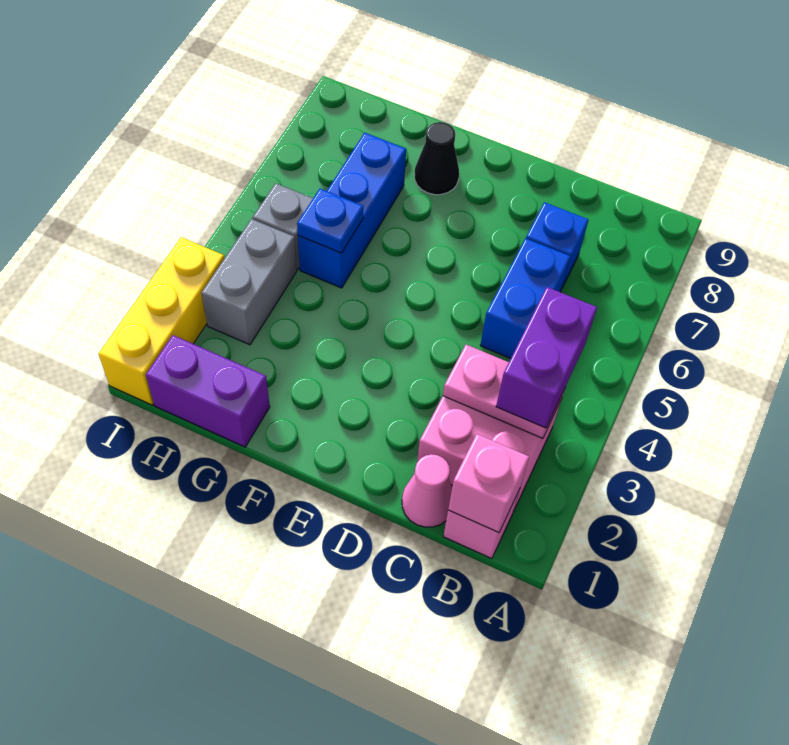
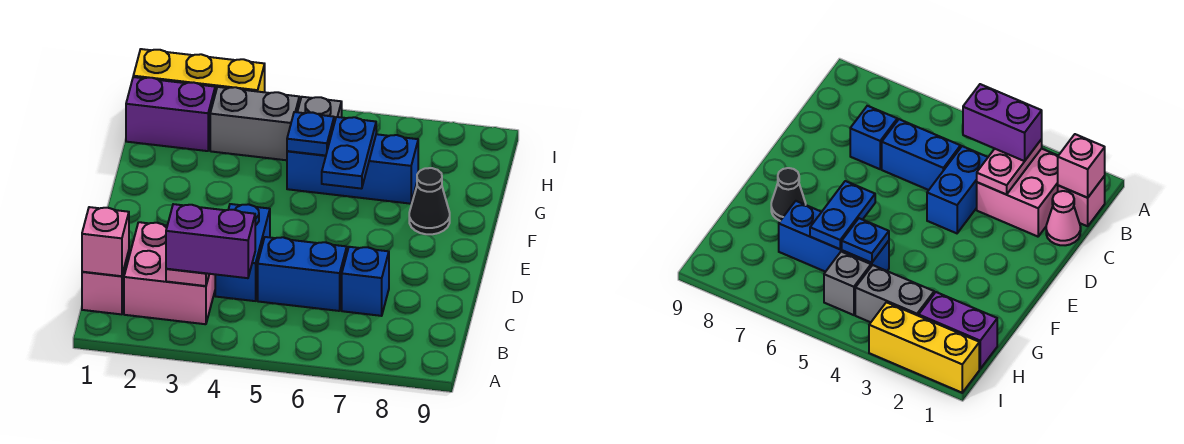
none -> blue brick C4:D4 level 1
none -> blue plate F6:G6 level 2
purple brick G1:H1 level 1 -> purple brick H1:H2 level 1

